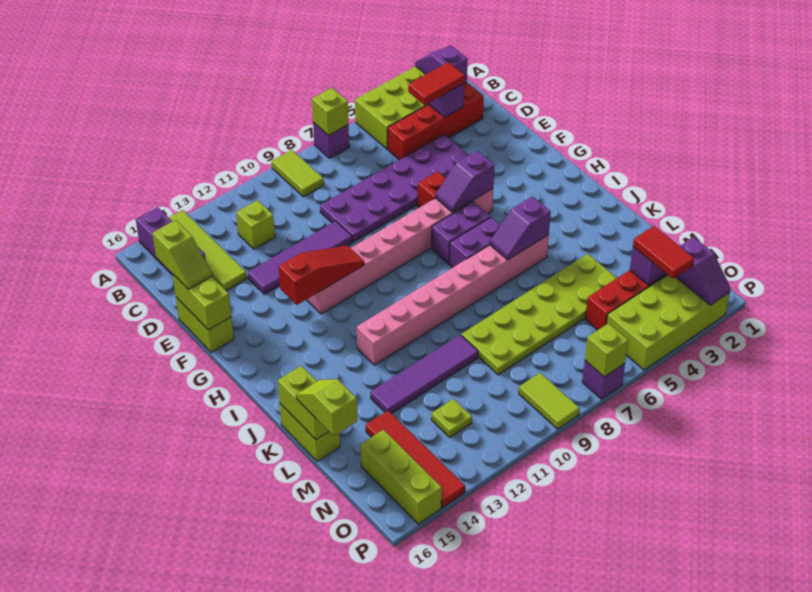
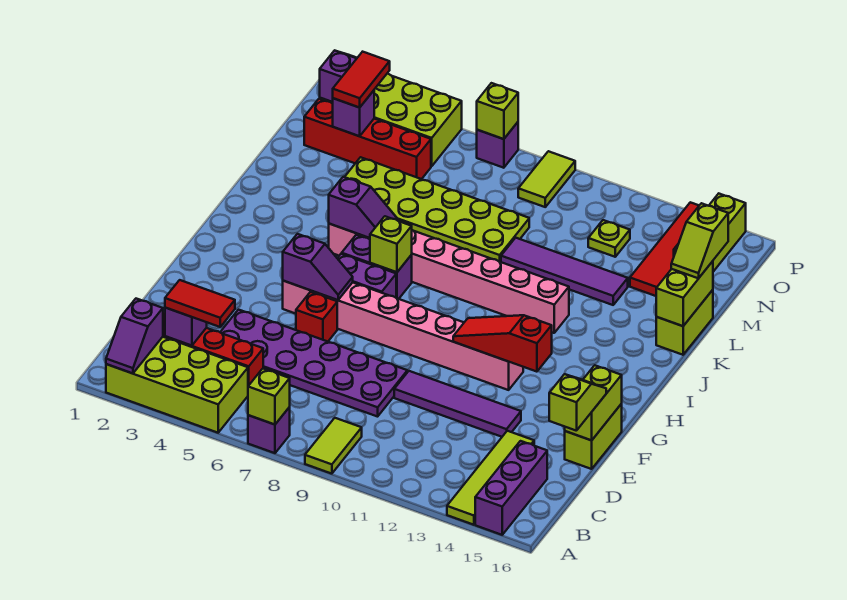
lime brick C12 level 1 -> lime brick I7 level 2

